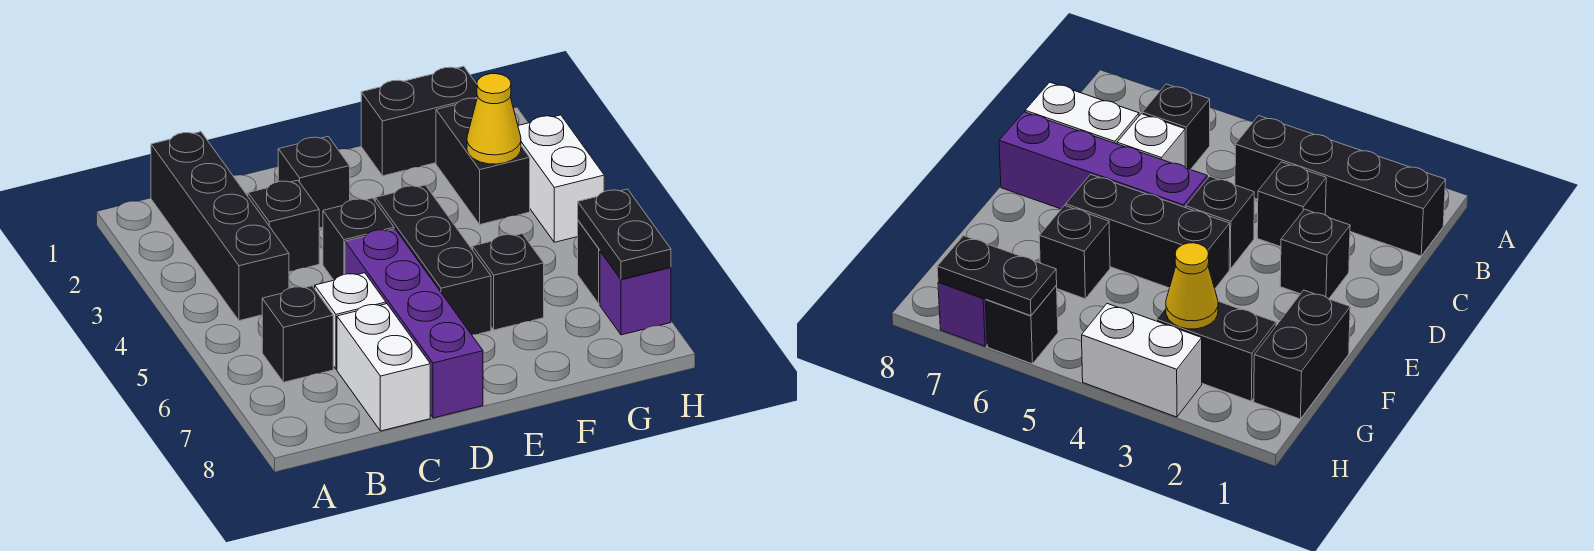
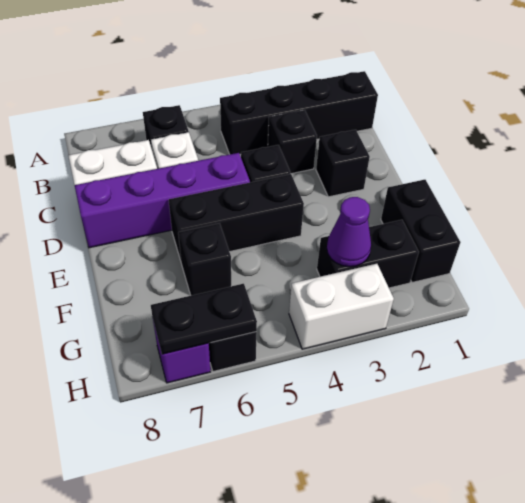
yellow cone G3 level 2 -> purple cone G3 level 2

